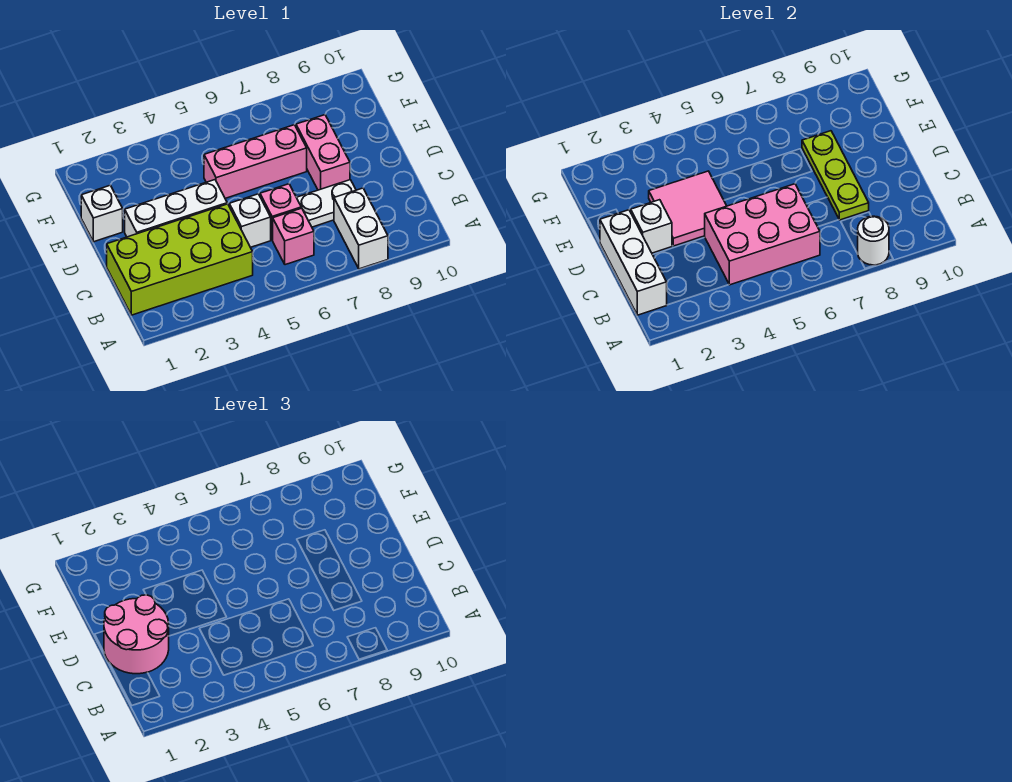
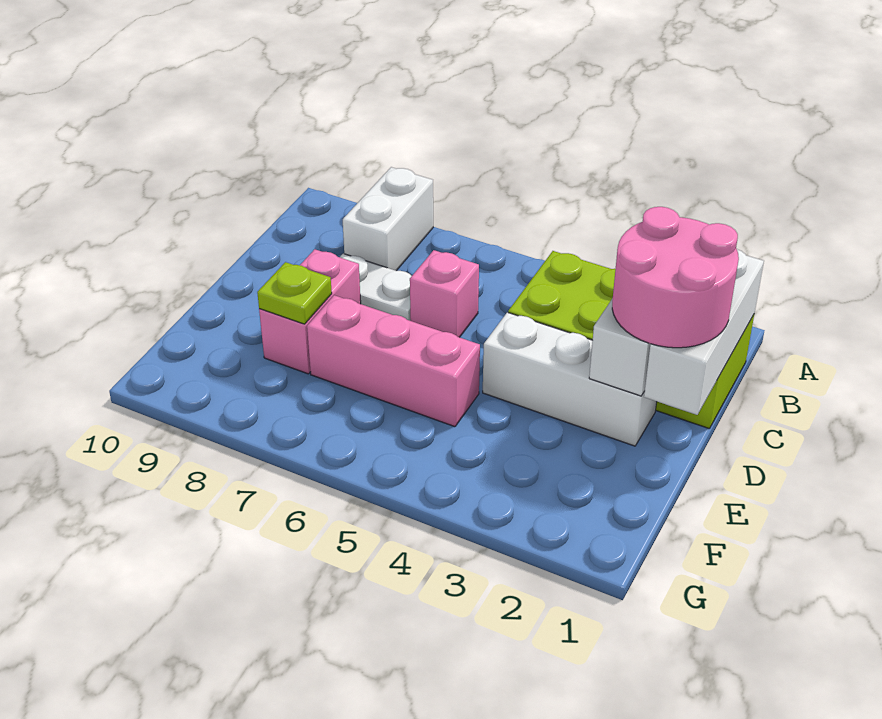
white round brick A8 level 2 -> none
pink brick B4:C6 level 2 -> none
pink brick B6 level 1 -> none
white brick C5 level 1 -> none
lime plate C8:E8 level 2 -> lime plate E8 level 2
pink tile D3:E4 level 2 -> none
white brick E1 level 1 -> none

